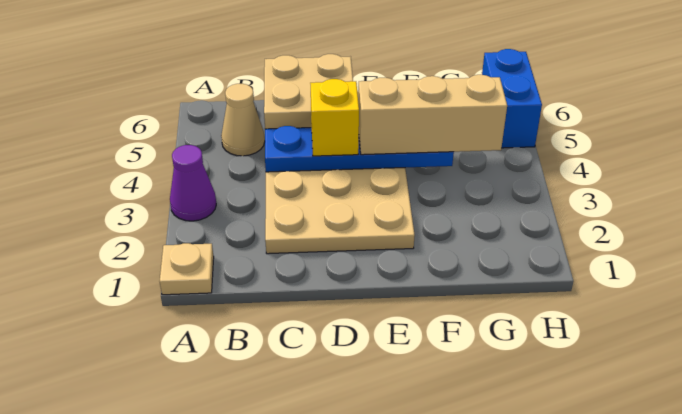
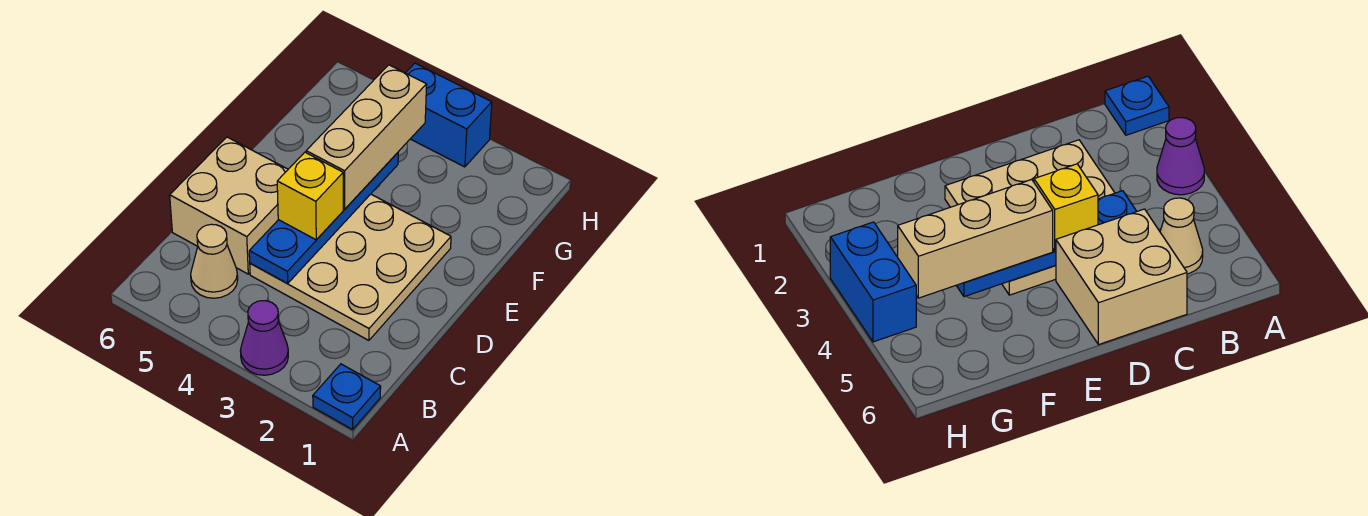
tan plate A1 level 1 -> blue plate A1 level 1
blue brick H5:H6 level 1 -> blue brick H3:H4 level 1

